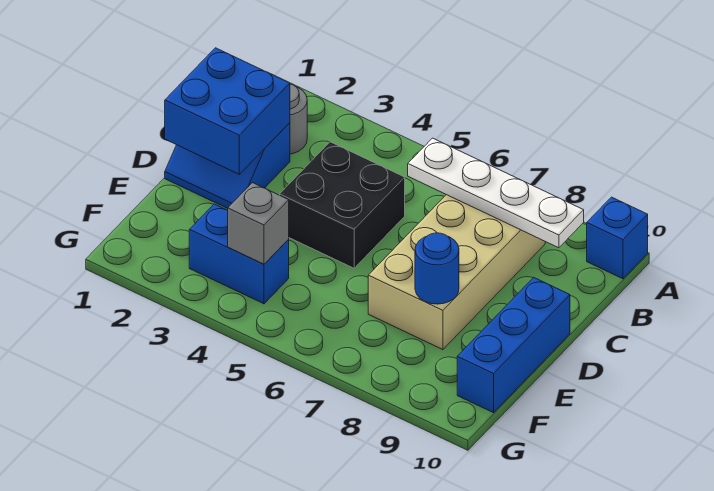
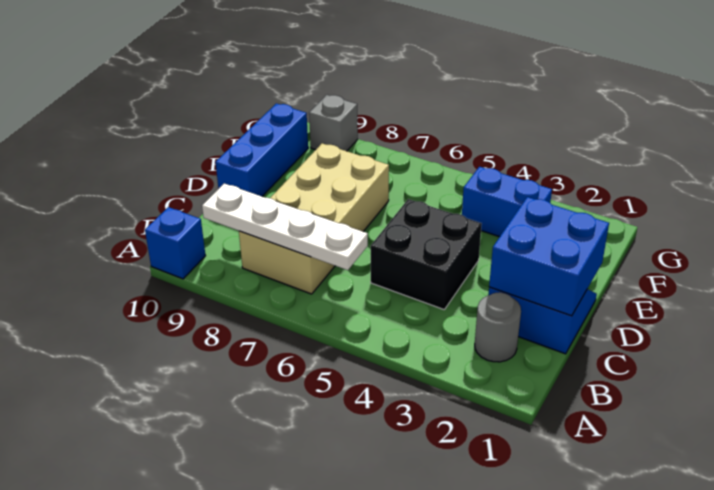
blue round brick E8 level 2 -> none
grey brick F4 level 2 -> grey brick G9 level 1

